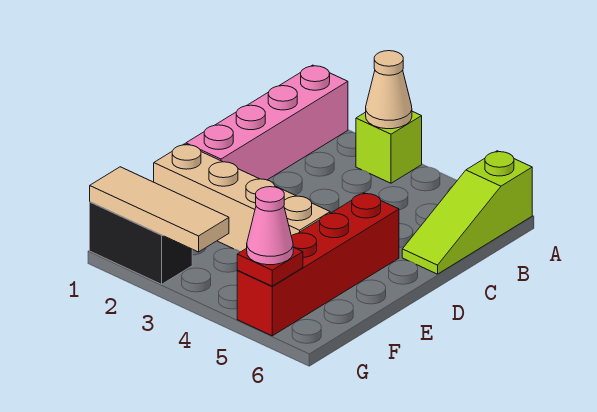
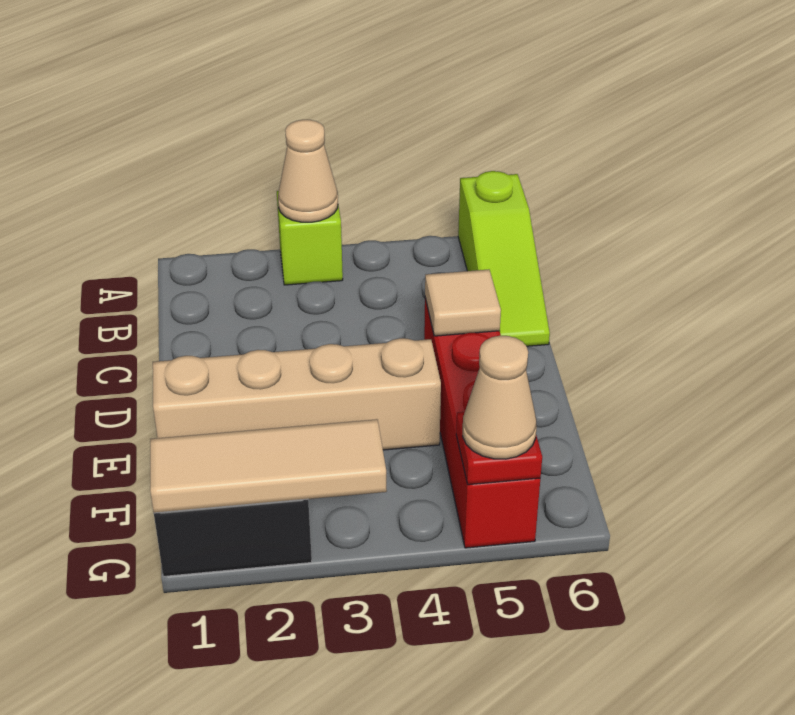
pink brick A1:D1 level 1 -> none
none -> tan tile D5 level 2
pink cone G5 level 3 -> tan cone G5 level 3

